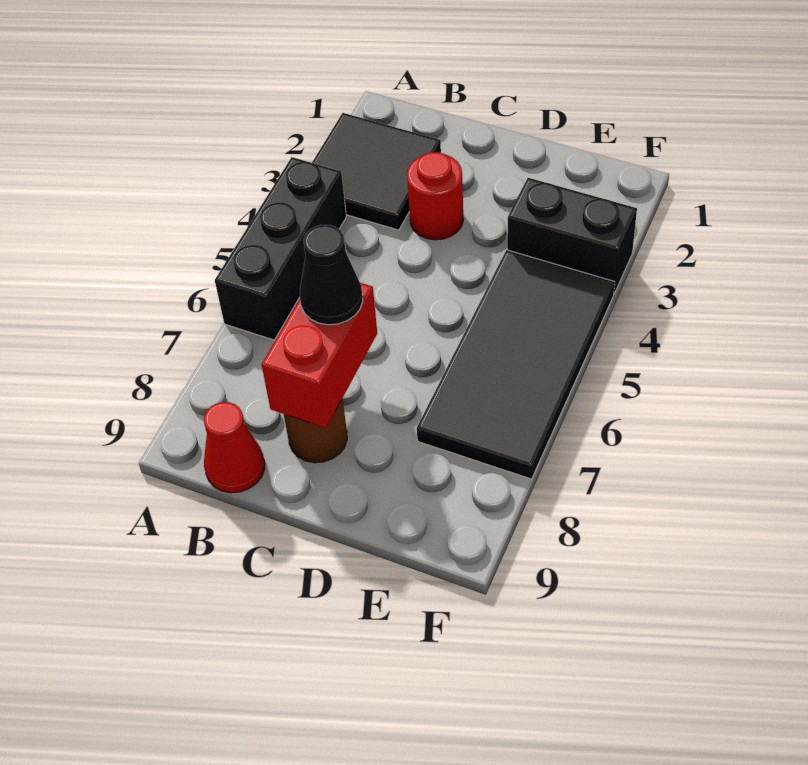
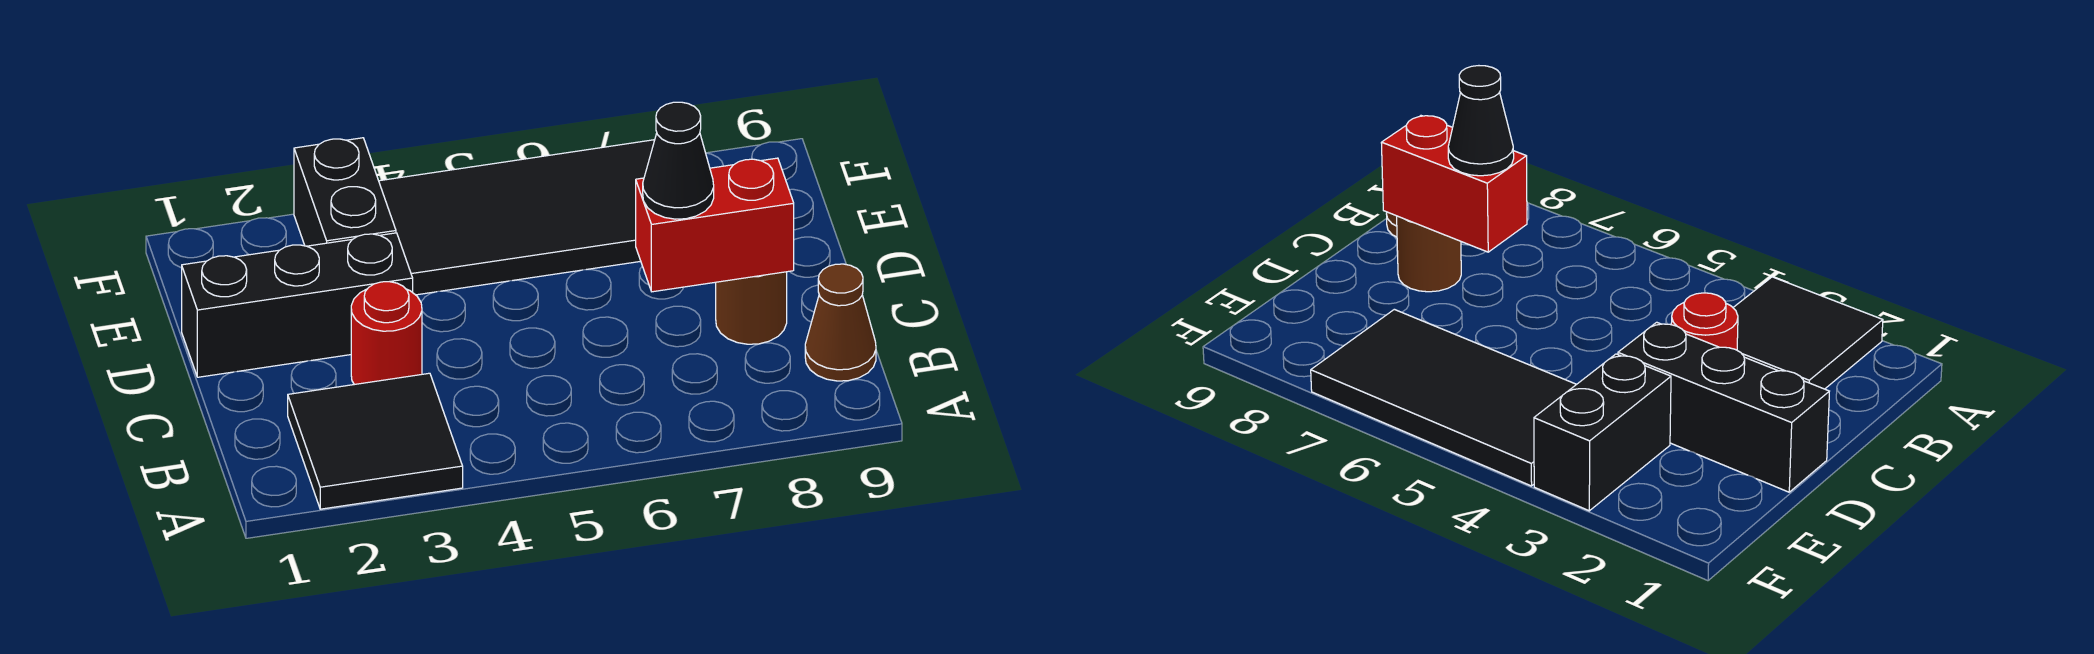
black brick A4:A6 level 1 -> black brick D1:D3 level 1
red cone B9 level 1 -> brown cone B9 level 1

